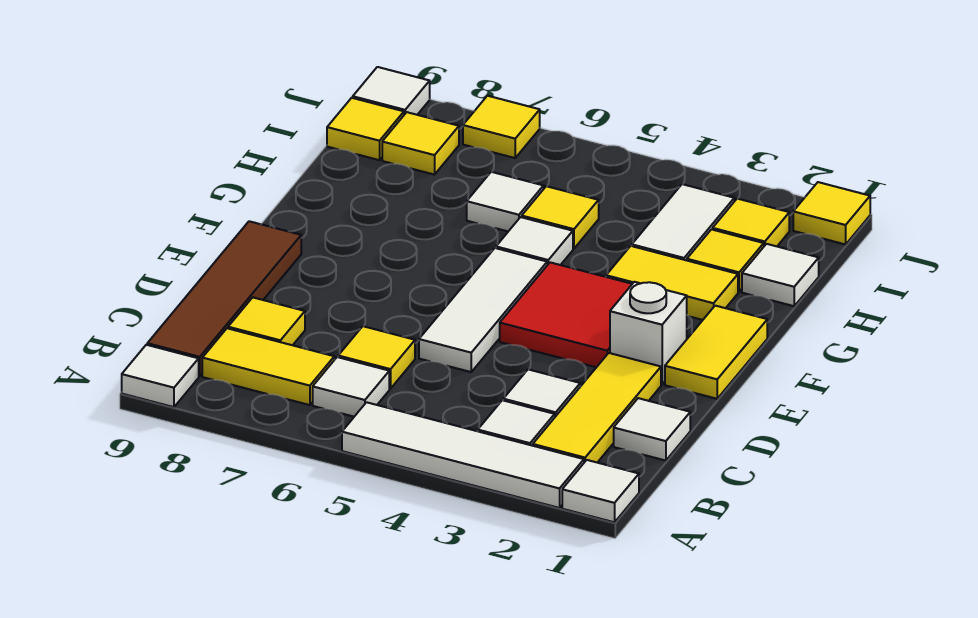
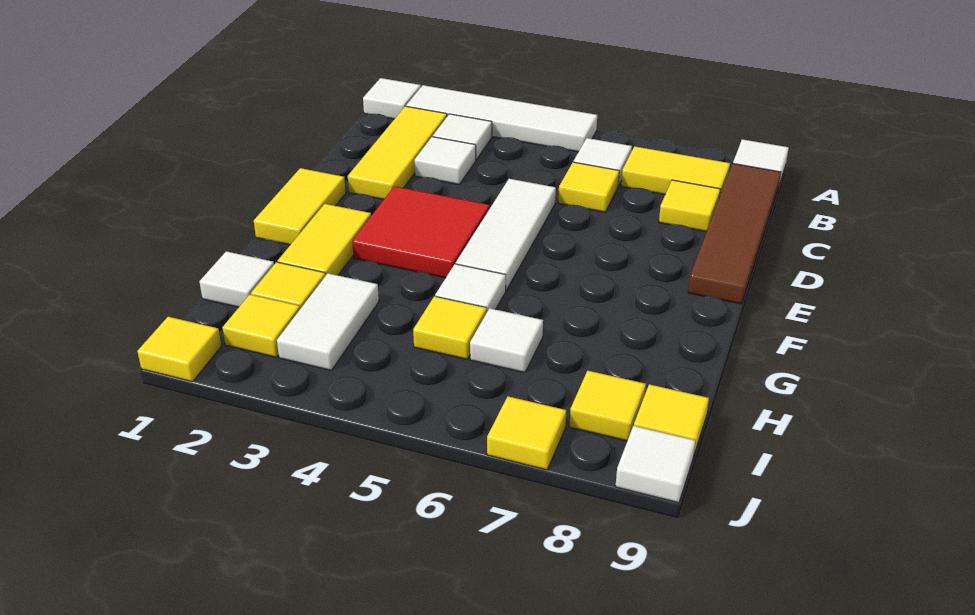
white tile C1 level 1 -> none
white brick E2 level 1 -> none
yellow tile G2:G3 level 1 -> yellow tile F2:G2 level 1

